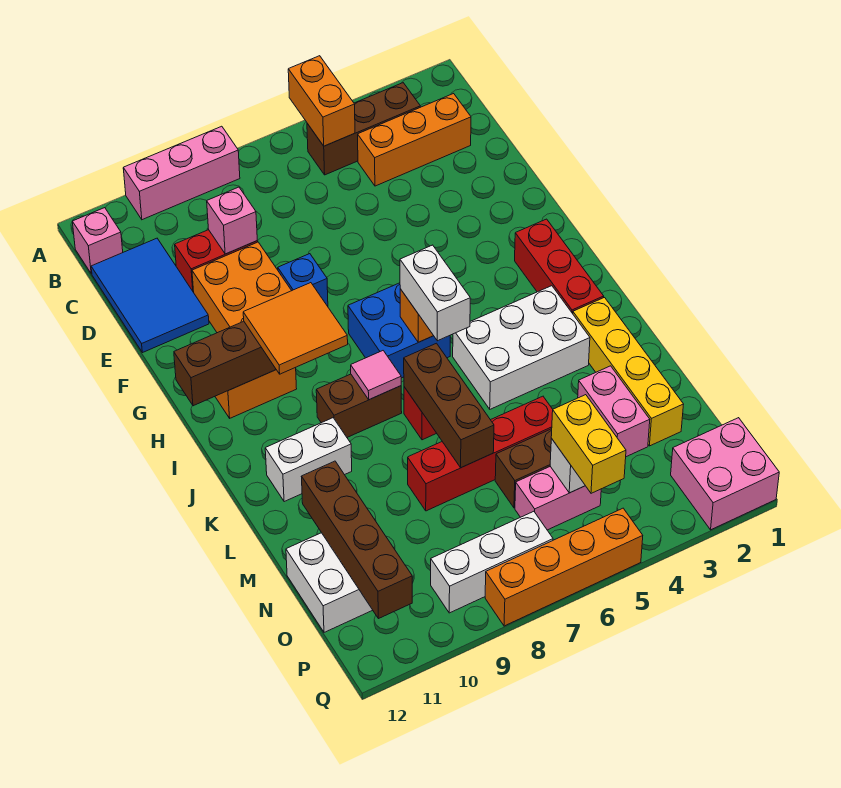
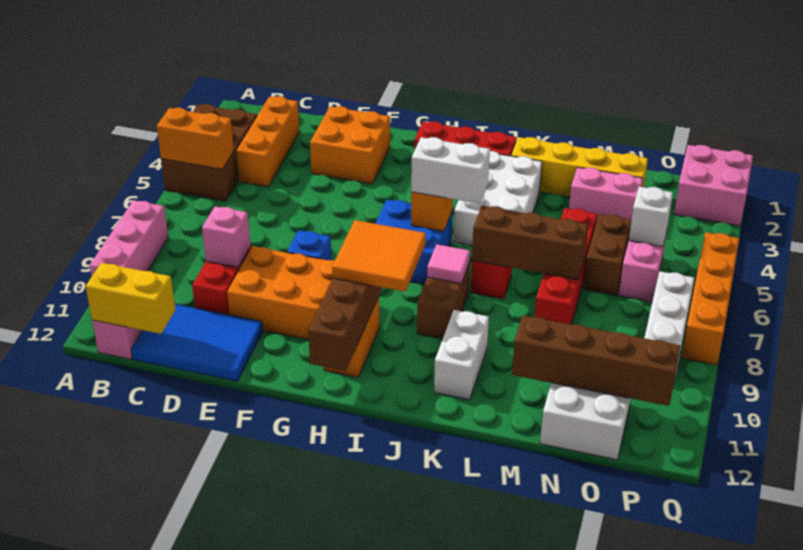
brown brick B3:B5 level 1 -> brown brick A3:B5 level 1
none -> orange brick E2:F3 level 1
yellow brick O5:P5 level 3 -> yellow brick B12:C12 level 2

